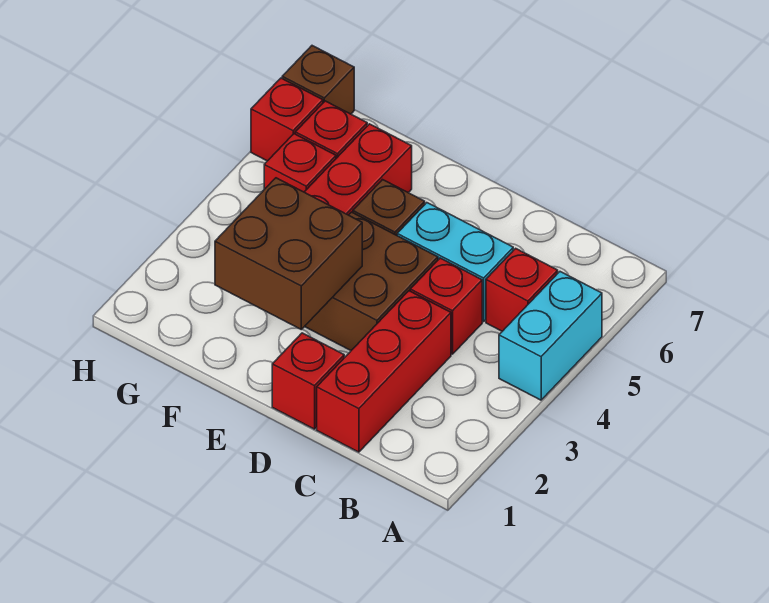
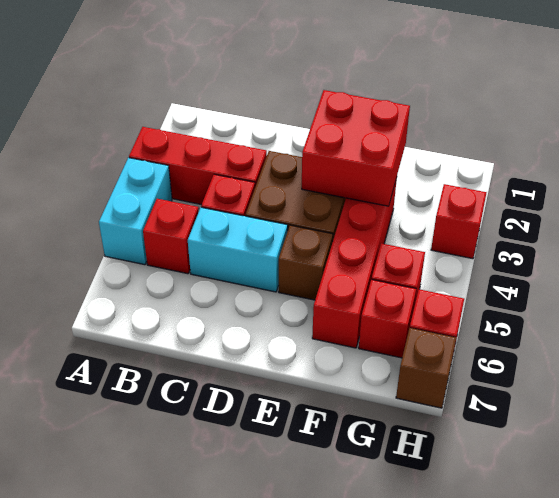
red brick C1:C3 level 1 -> red brick A3:C3 level 1
red brick D1 level 1 -> red brick H3 level 1
brown brick E2:F3 level 2 -> red brick E2:F3 level 2

